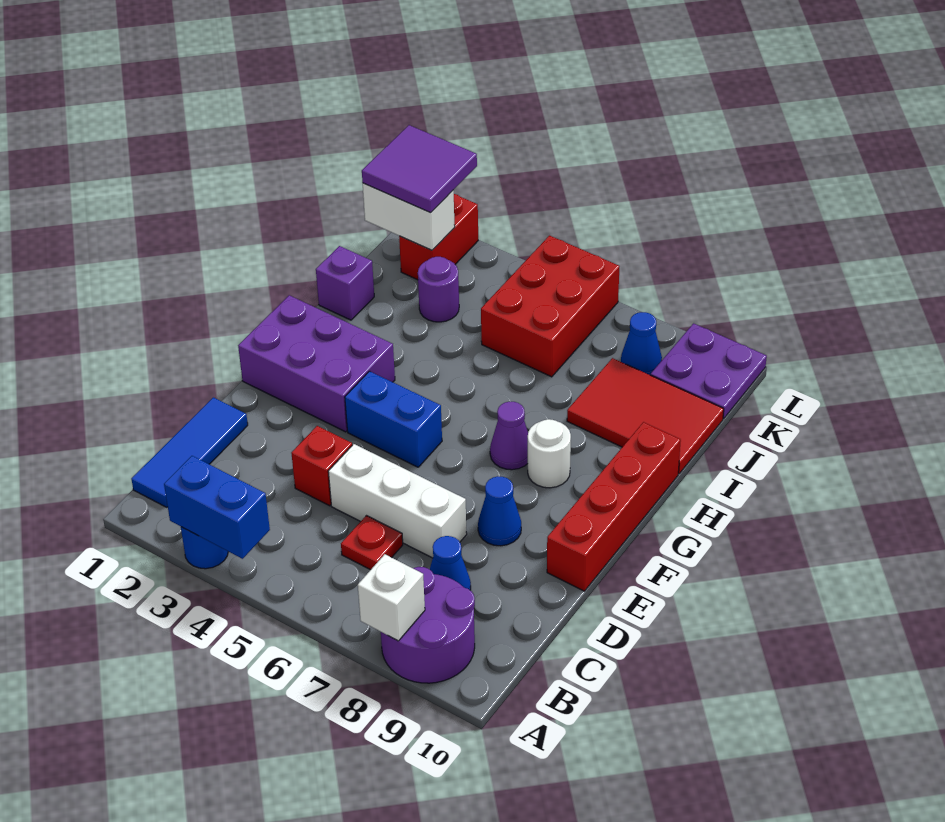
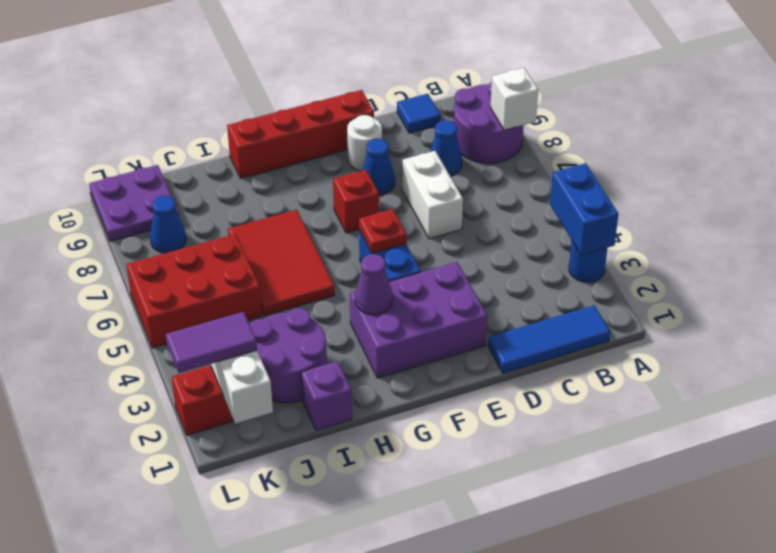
red plate C6 level 1 -> red plate F5 level 2
none -> blue tile C10 level 1
red brick D4 level 1 -> red brick F7 level 1
white brick D5:D7 level 1 -> white brick D6:D7 level 1
purple brick F1:G3 level 1 -> purple brick E2:G3 level 1
purple cone G7 level 1 -> purple cone G3 level 2
white round brick G8 level 1 -> white round brick E9 level 1
red tile I8:J10 level 1 -> red tile H5:I7 level 1
purple round brick J3 level 1 -> purple round brick I2:J3 level 1
purple tile K1:L2 level 3 -> purple tile K2:L2 level 3

